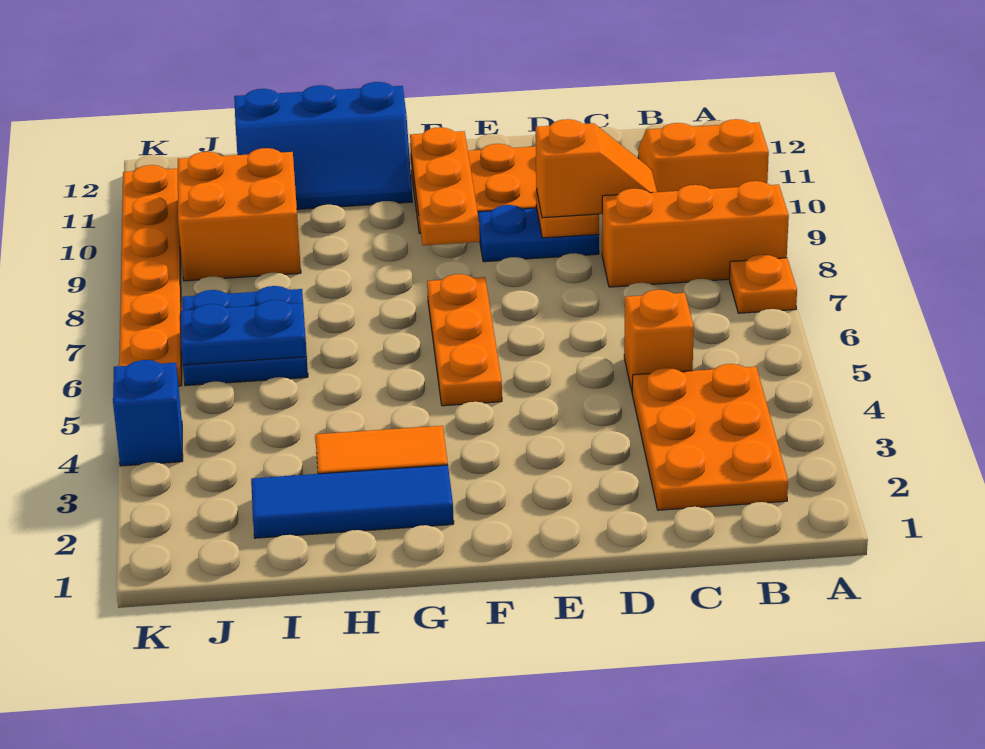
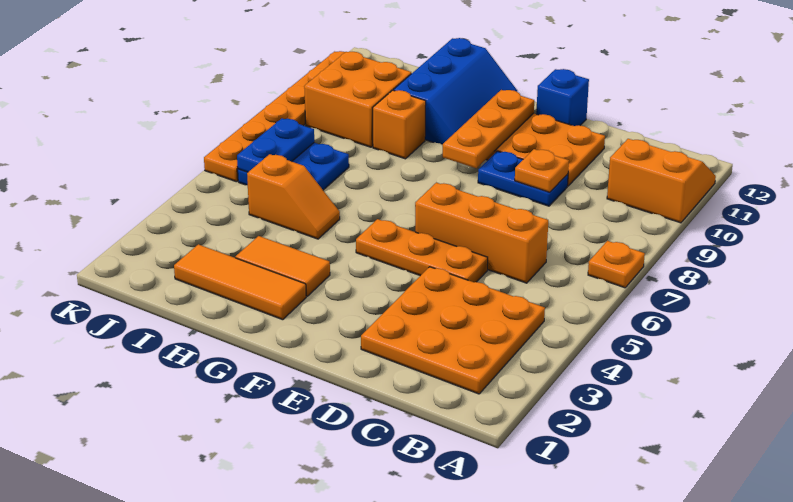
orange brick A8:C8 level 1 -> orange brick C6:E6 level 1
orange plate B2:C4 level 1 -> orange plate B2:D4 level 1
orange brick C5 level 1 -> orange brick H9 level 1
orange slope C9:D9 level 3 top D -> orange slope H5:I5 level 1 top I
orange plate F5:F7 level 1 -> orange plate D5:F5 level 1
blue tile G2:I2 level 1 -> orange tile G2:I2 level 1
blue slope G11:I12 level 1 top 12 -> blue slope G10:H12 level 1 top H
blue plate I6:J6 level 2 -> blue plate J6:J7 level 2
blue brick K4 level 1 -> blue brick E12 level 1

